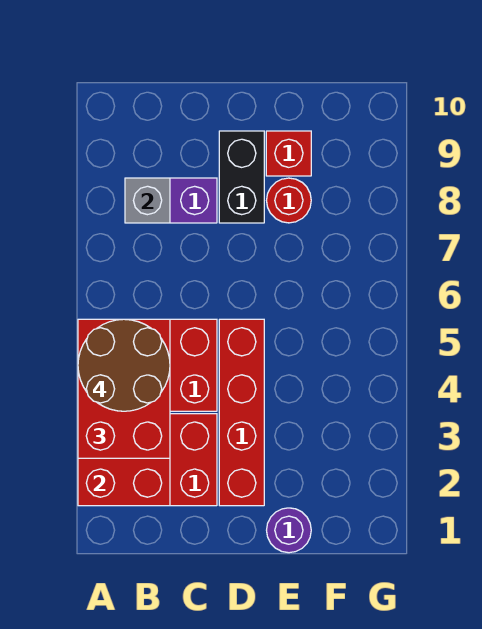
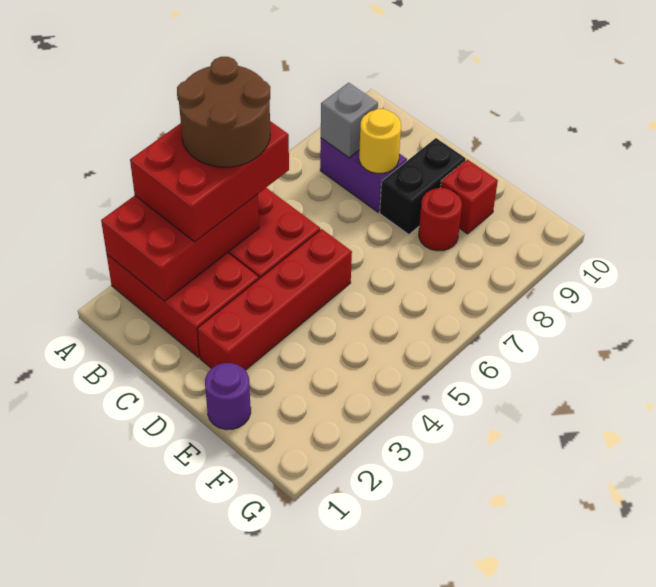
none -> yellow round brick C8 level 2

